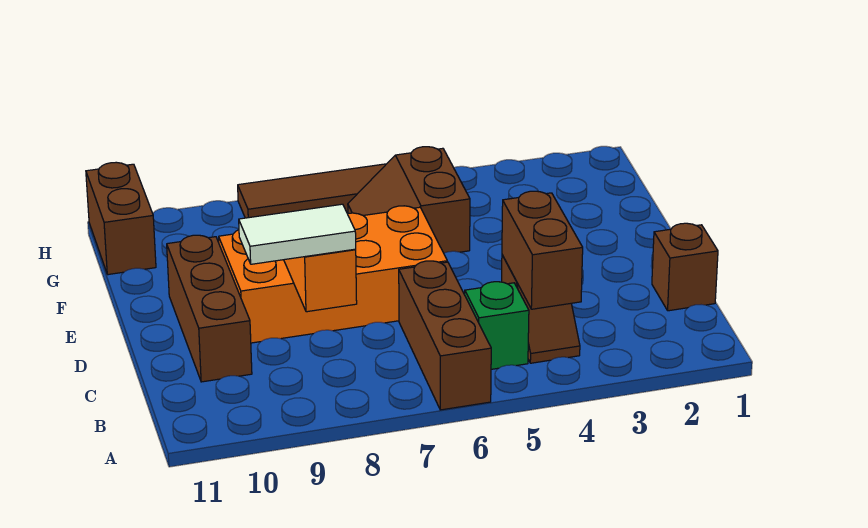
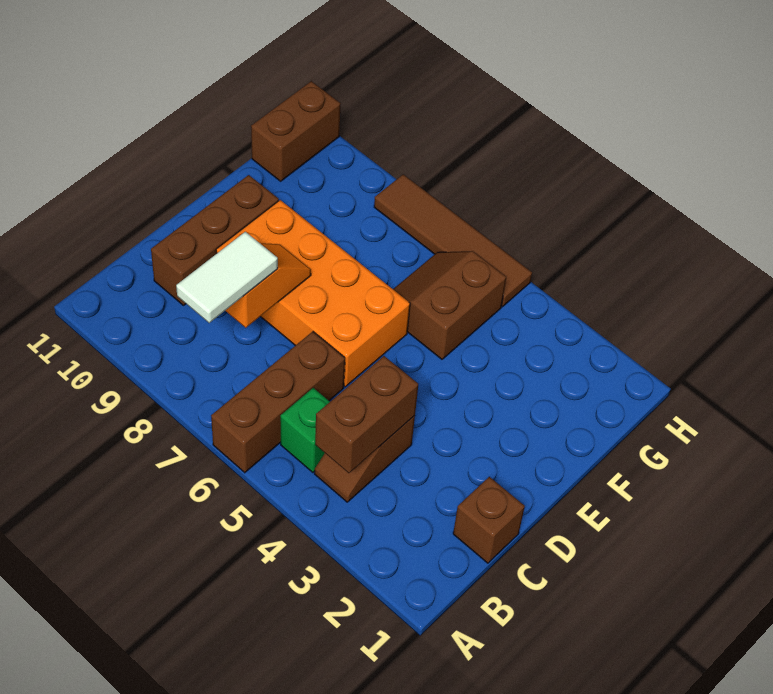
white tile C8:C9 level 3 -> white tile B8:C8 level 3

